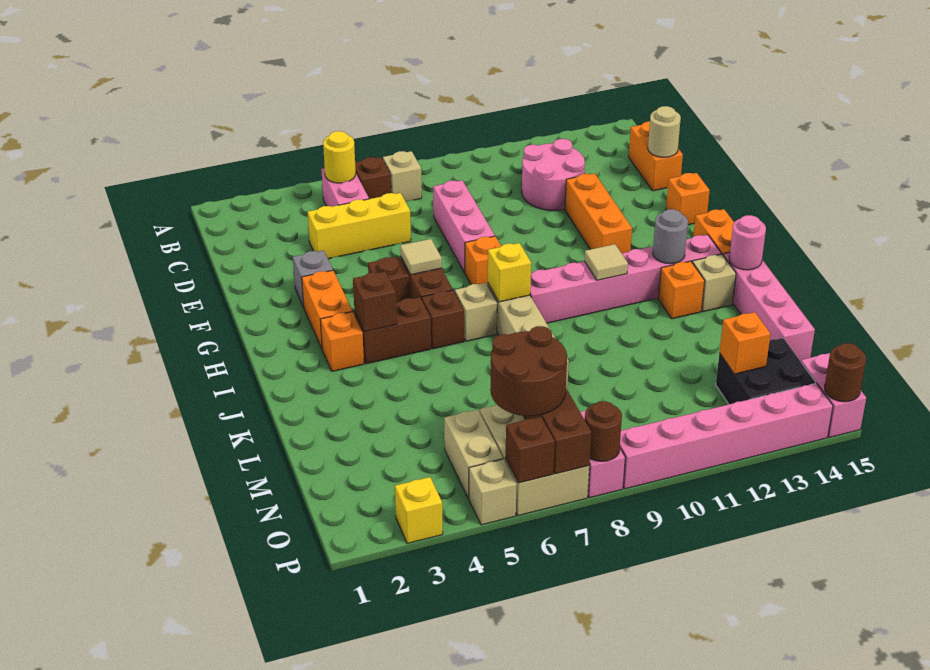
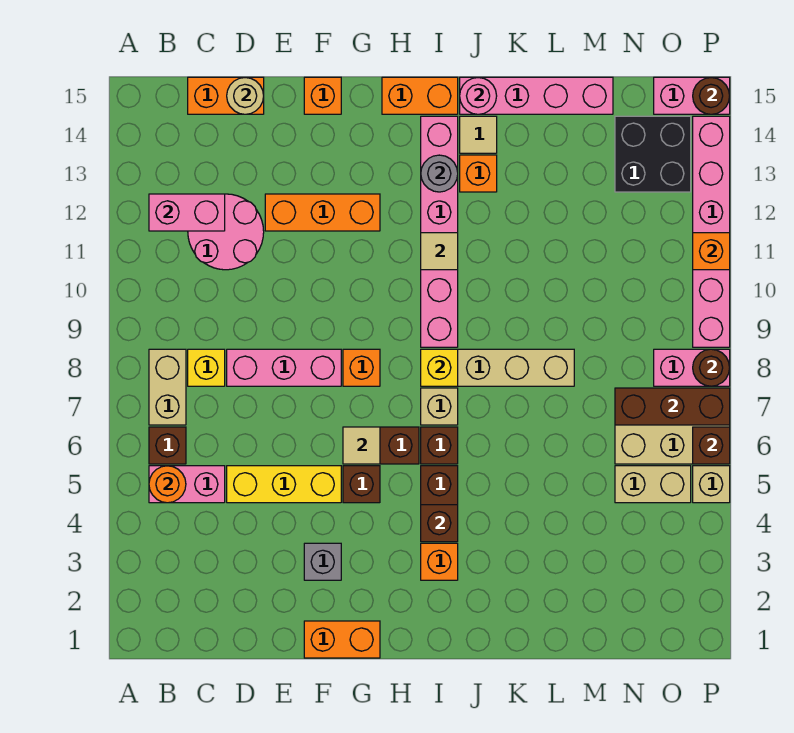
yellow round brick B5 level 2 -> orange round brick B5 level 2
tan brick B7 level 1 -> tan brick B7:B8 level 1
none -> pink brick B12:C12 level 2
yellow brick D4:D6 level 1 -> yellow brick D5:F5 level 1
orange brick G3:H3 level 1 -> orange brick F1:G1 level 1
tan brick J14 level 1 -> tan tile J14 level 1
brown round brick N6:O7 level 3 -> none
orange brick N13 level 2 -> orange brick P11 level 2
yellow brick P3 level 1 -> yellow brick C8 level 1

